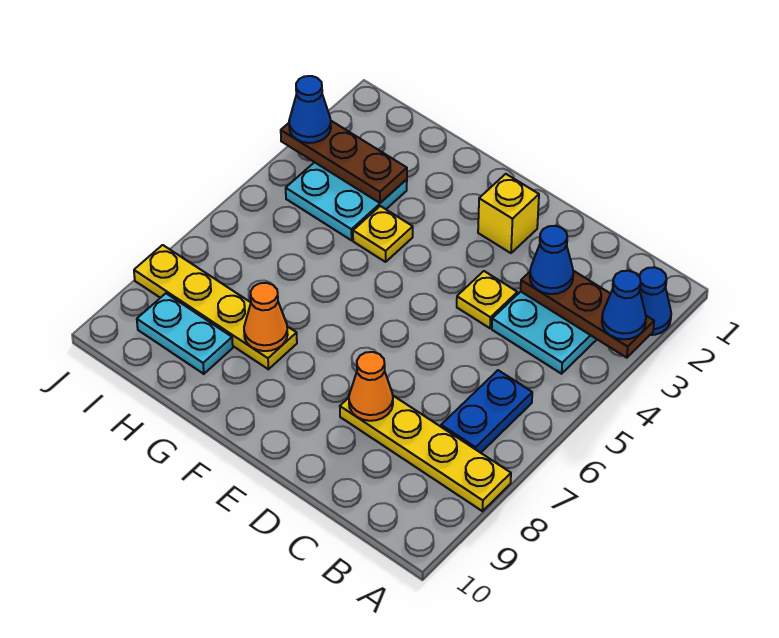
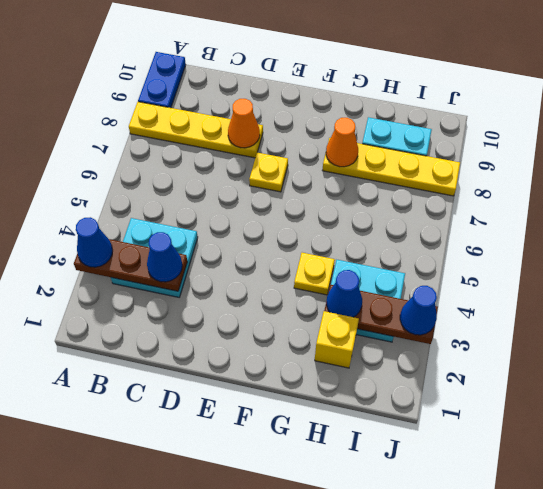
blue cone A2 level 1 -> blue cone H3 level 3
blue plate B6:B7 level 1 -> blue plate A9:A10 level 1
yellow plate D4 level 1 -> yellow plate E7 level 1
yellow brick E2 level 1 -> yellow brick H2 level 1

